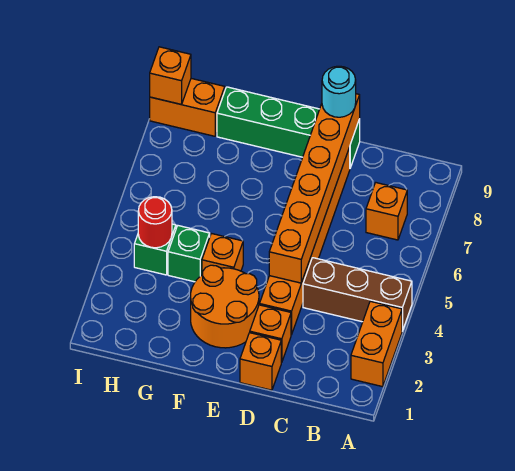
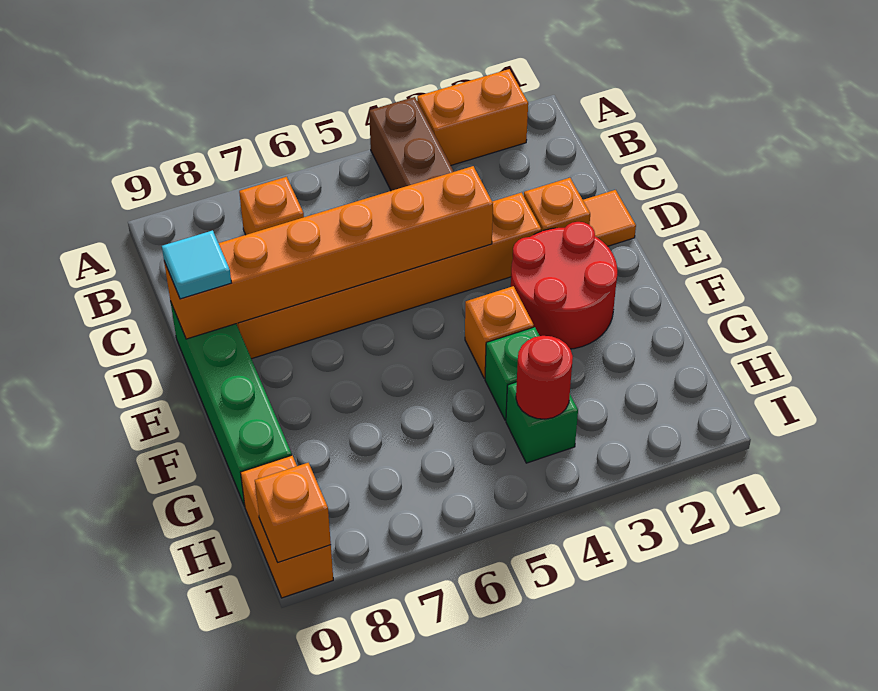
orange brick D1 level 1 -> orange tile D1 level 1
cyan round brick D9 level 3 -> cyan tile D9 level 3
orange round brick E2:F3 level 1 -> red round brick E2:F3 level 1

